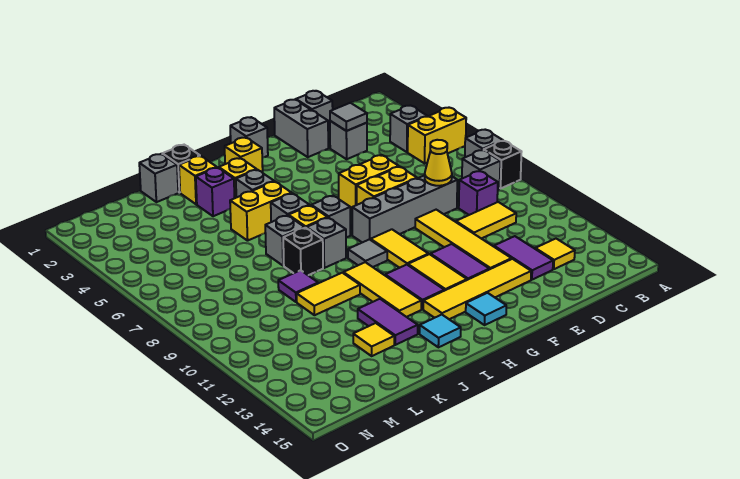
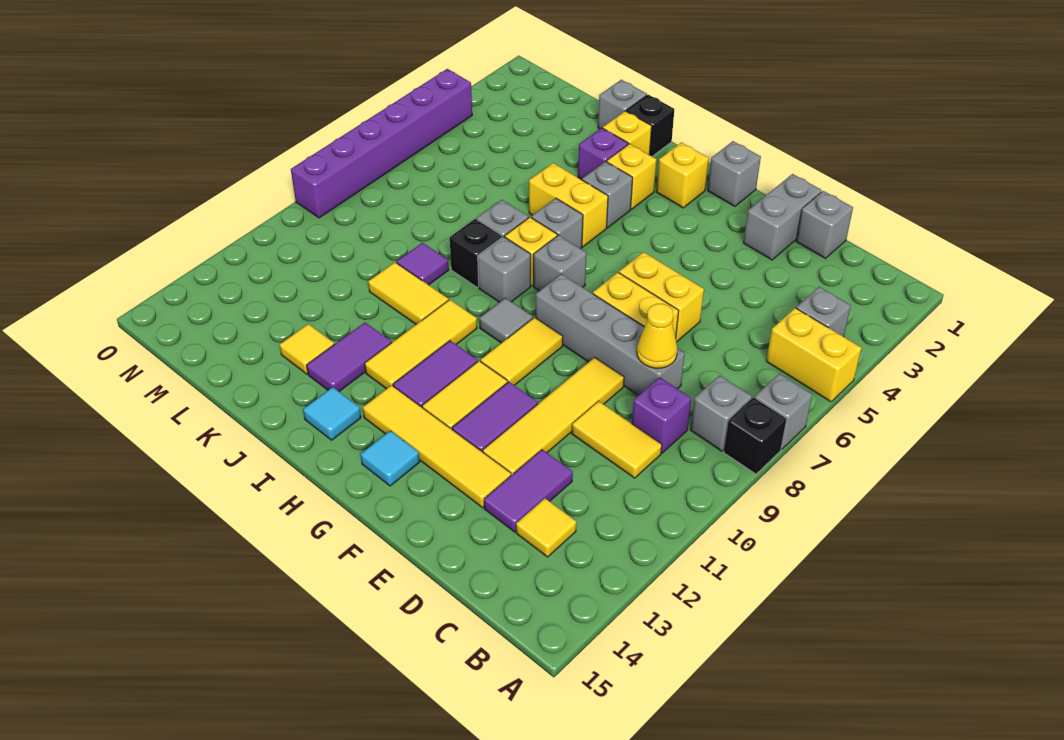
grey brick D3 level 1 -> none
grey tile D3 level 2 -> none
none -> purple brick O4:O9 level 1

